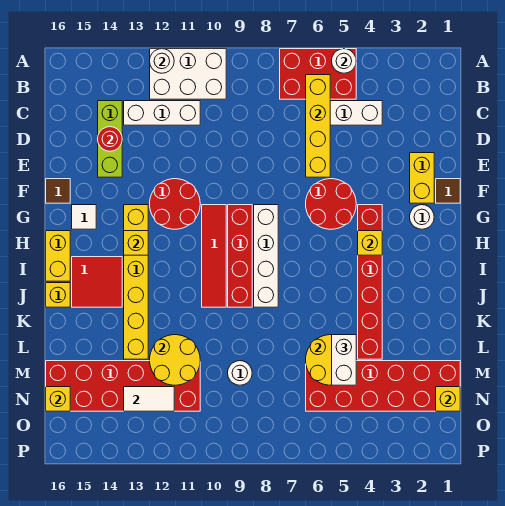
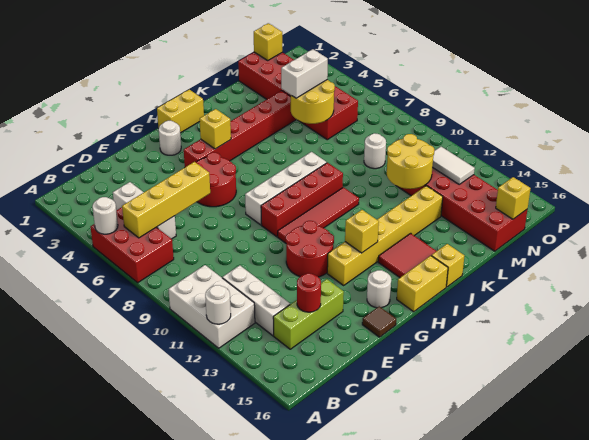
yellow brick E2:F2 level 1 -> yellow brick H1:I1 level 1
brown tile F1 level 1 -> none
white tile G15 level 1 -> white round brick G15 level 1

